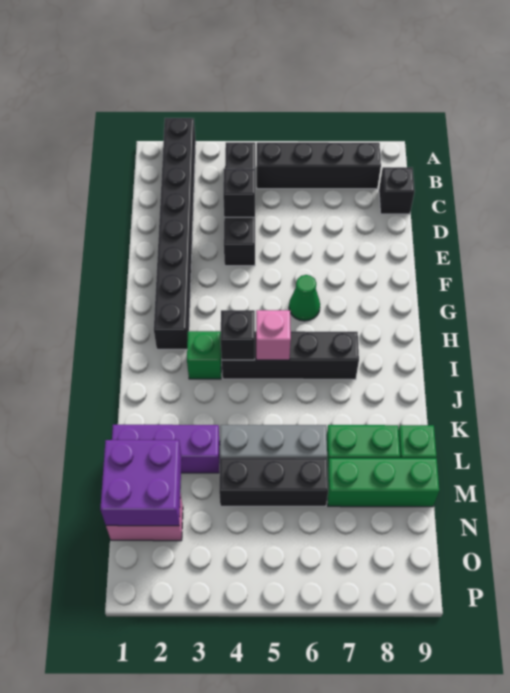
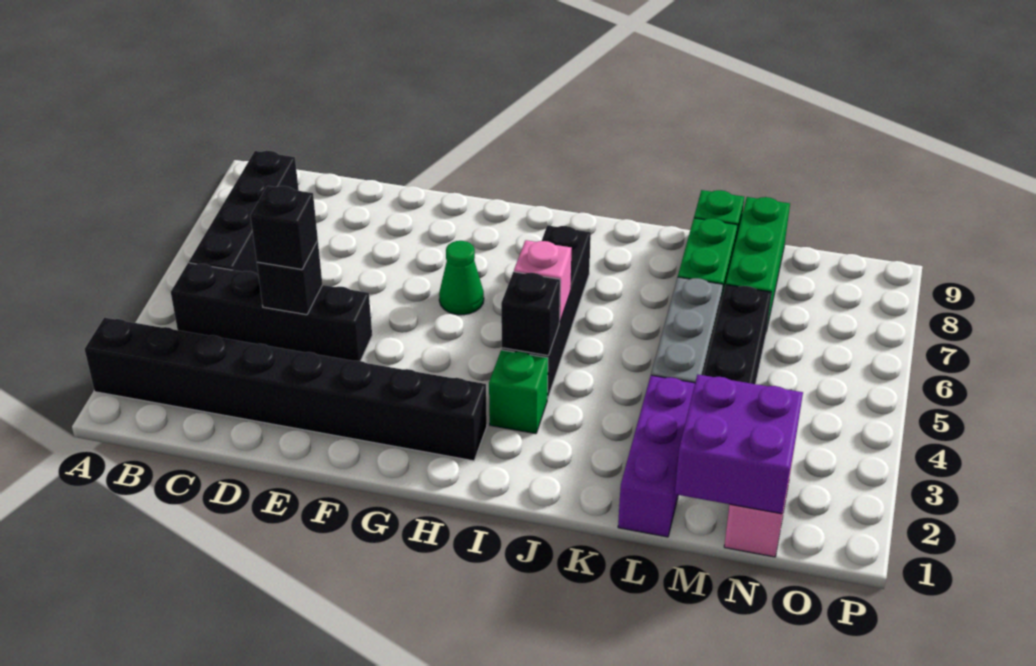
black brick C9 level 1 -> black brick D4 level 3

